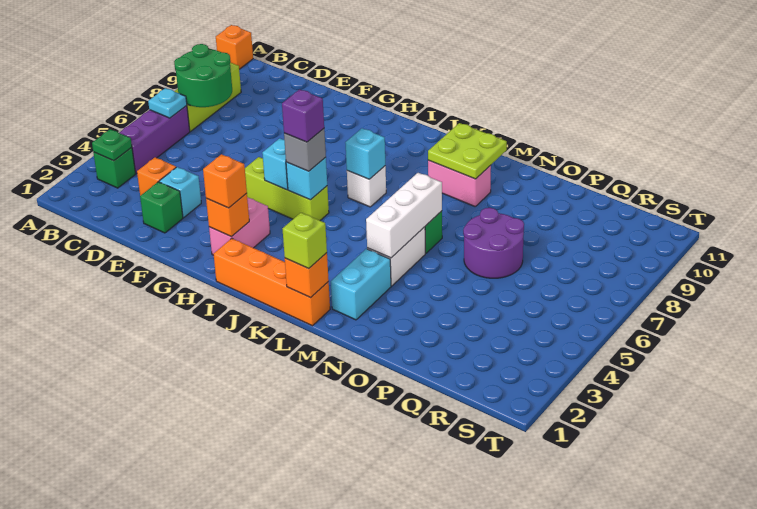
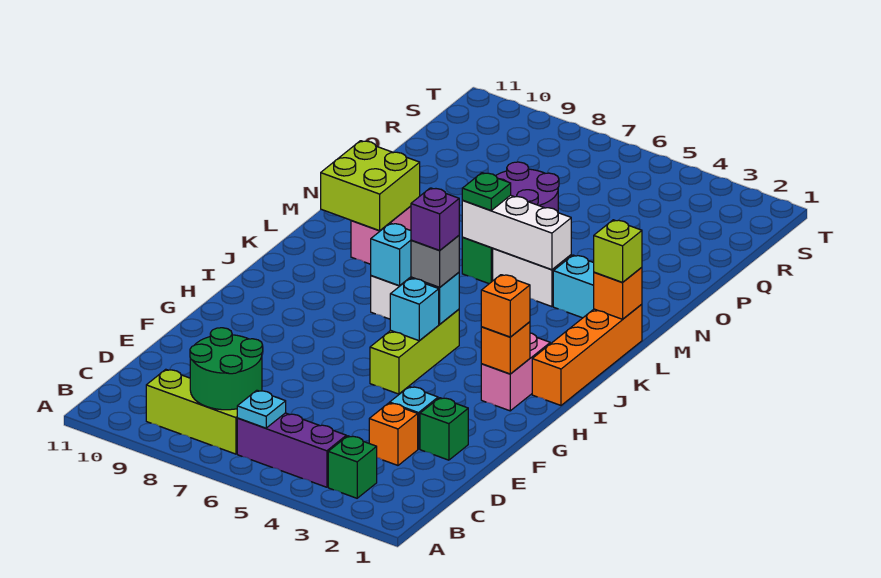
orange brick A11 level 1 -> none
green plate B3 level 2 -> green plate M6 level 3
pink brick H2:H3 level 1 -> pink brick H2:I2 level 1
lime plate L9:M10 level 2 -> lime brick L9:M10 level 2

